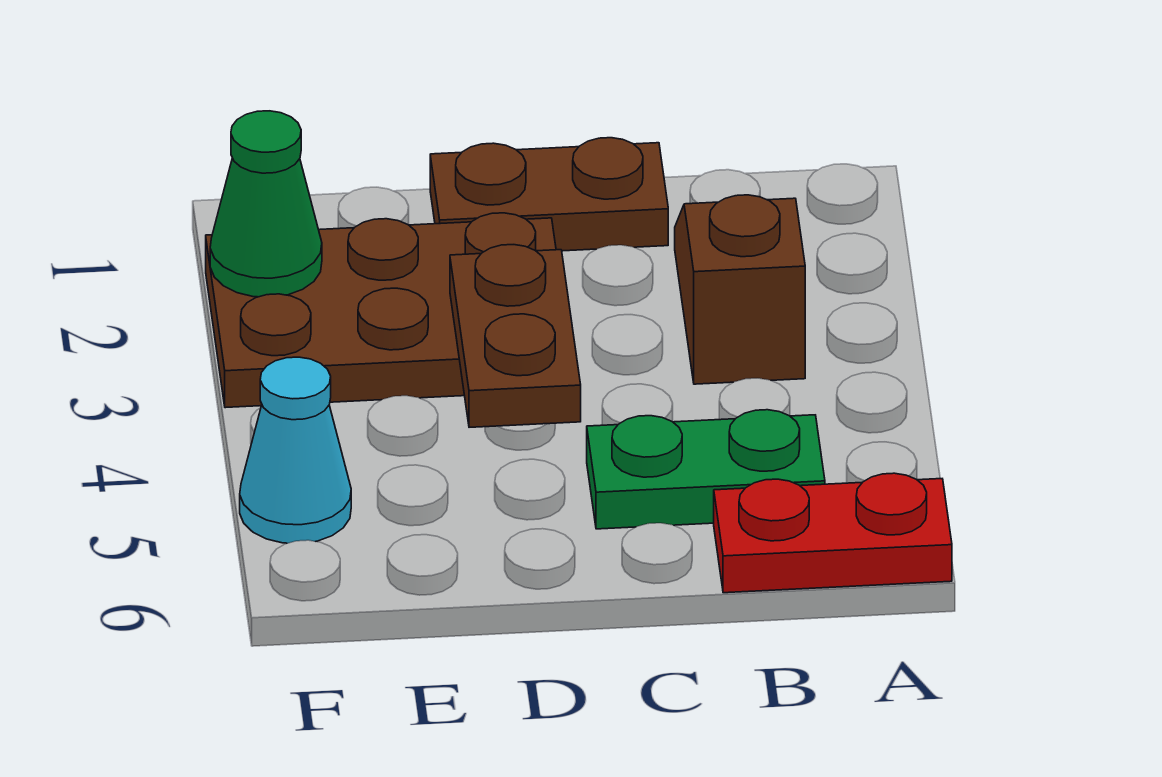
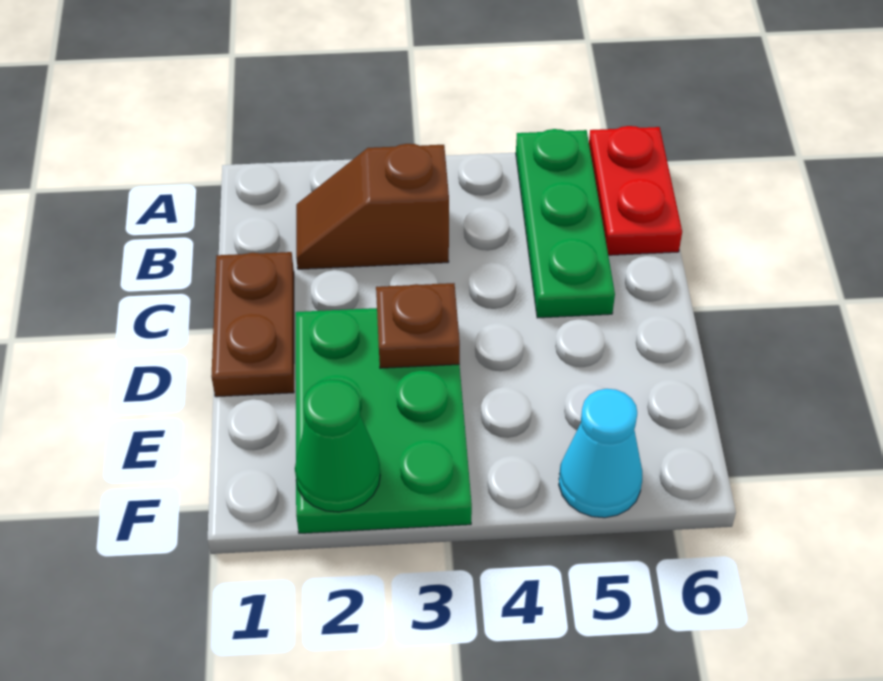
green plate B5:C5 level 1 -> green plate A5:C5 level 1
brown plate D2:F3 level 1 -> green plate D2:F3 level 1
brown plate D3:D4 level 2 -> brown plate D3 level 2

